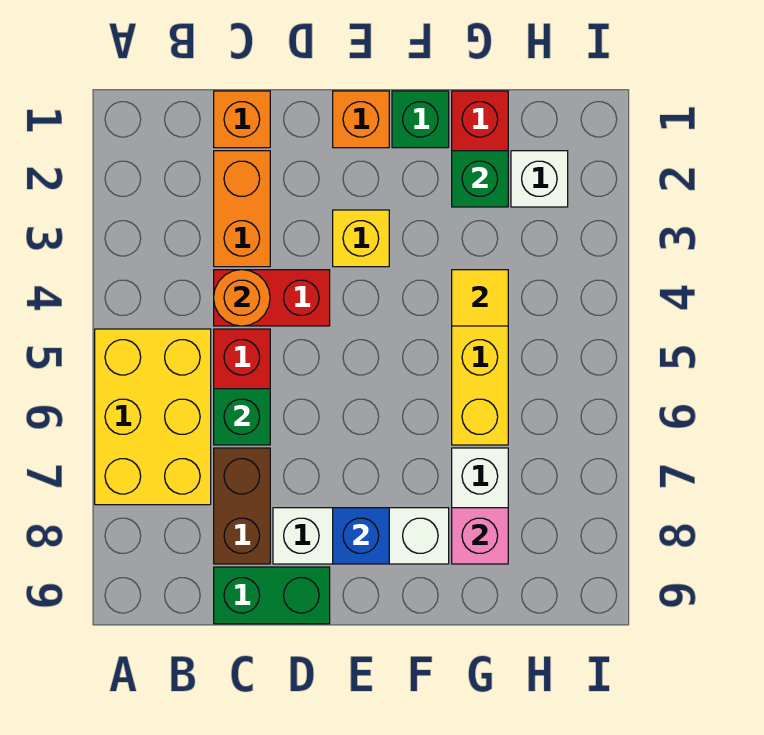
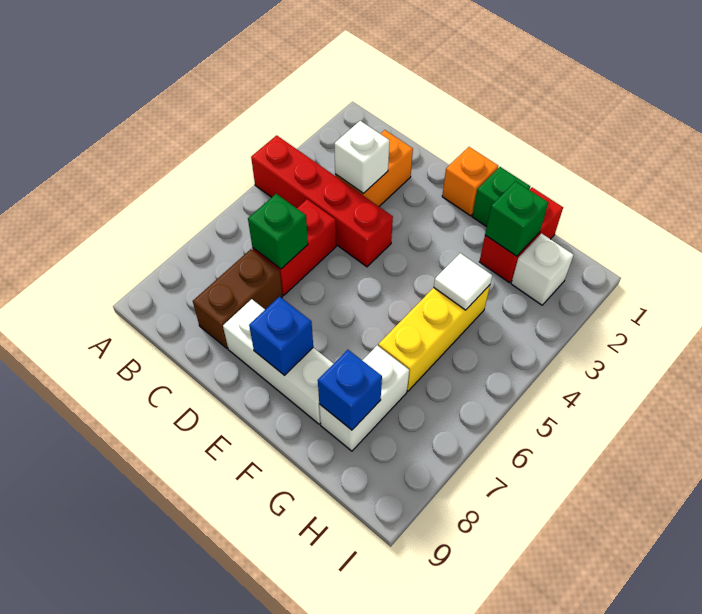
yellow brick A5:B7 level 1 -> none
orange brick C1 level 1 -> none
none -> white brick C3 level 2
red brick C4:D4 level 1 -> red brick A4:D4 level 1
orange round brick C4 level 2 -> none
green brick C9:D9 level 1 -> none
yellow brick E3 level 1 -> none
yellow tile G4 level 2 -> white tile G4 level 2
pink brick G8 level 2 -> blue brick G8 level 2

